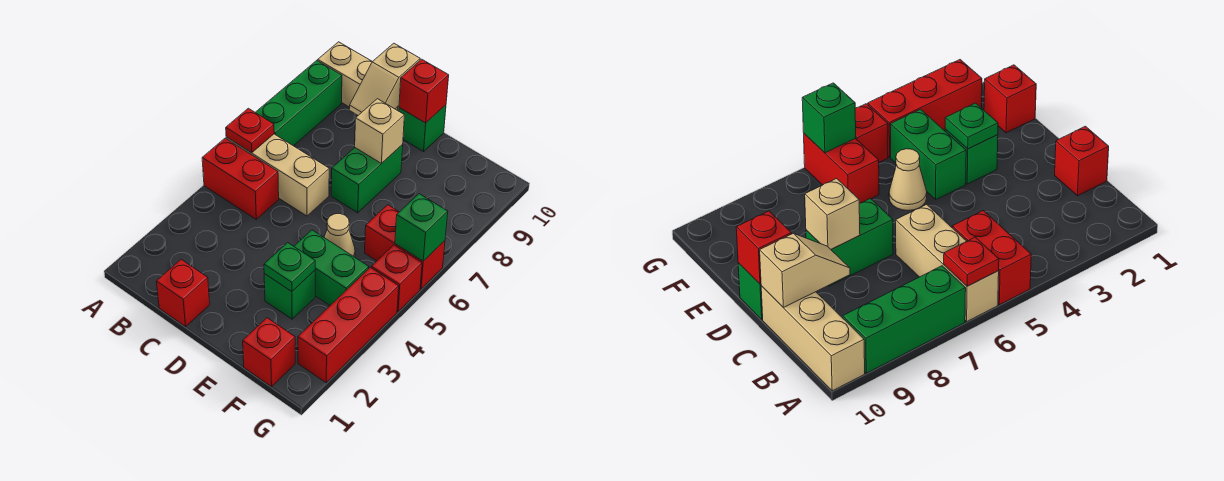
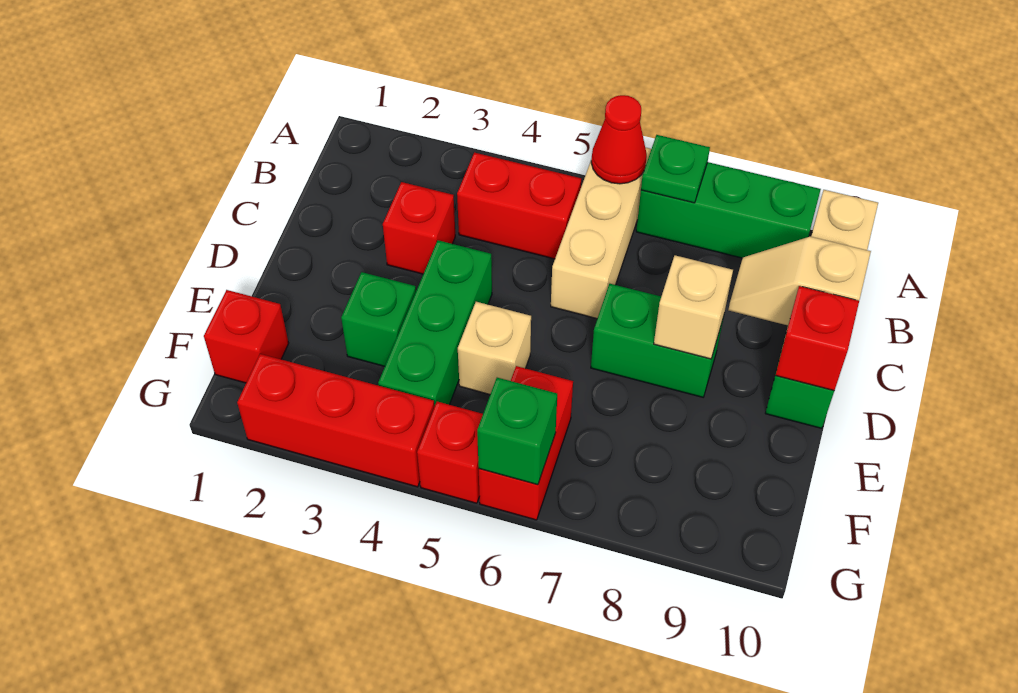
red brick A5:B5 level 1 -> red brick B4:B5 level 1
red plate A6 level 2 -> red cone A6 level 2
red brick C1 level 1 -> red brick C3 level 1
green plate E3 level 2 -> green plate A7 level 2
green brick E4:F4 level 1 -> green brick D4:F4 level 1
tan cone E5 level 1 -> tan brick E5 level 1

